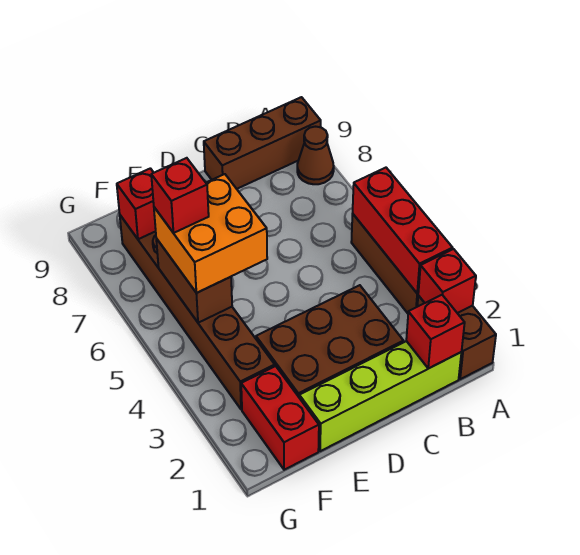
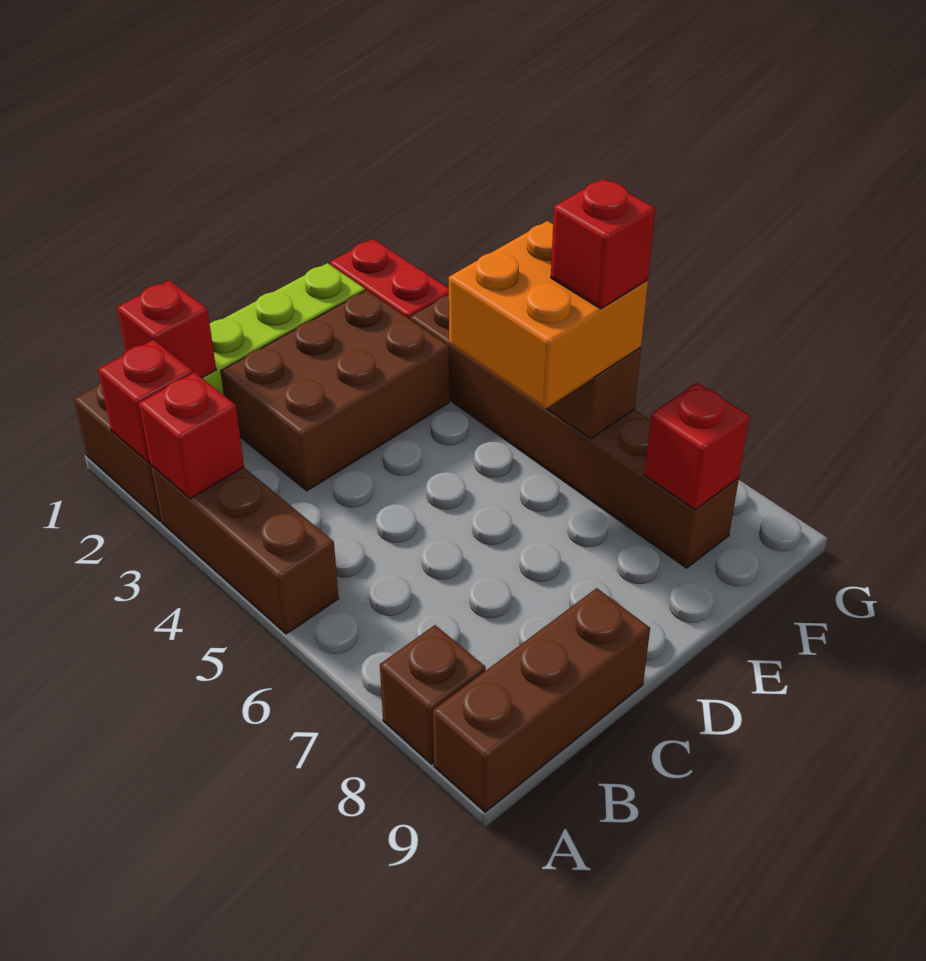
red brick A3:A5 level 2 -> red brick A3 level 2
brown cone A8 level 1 -> brown brick A8 level 1

